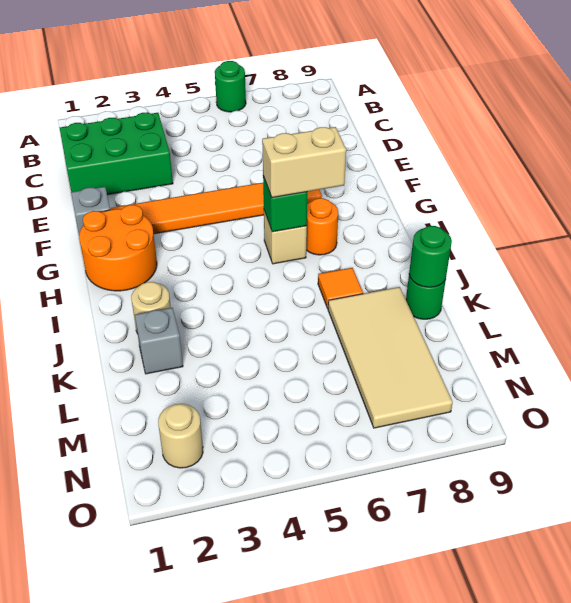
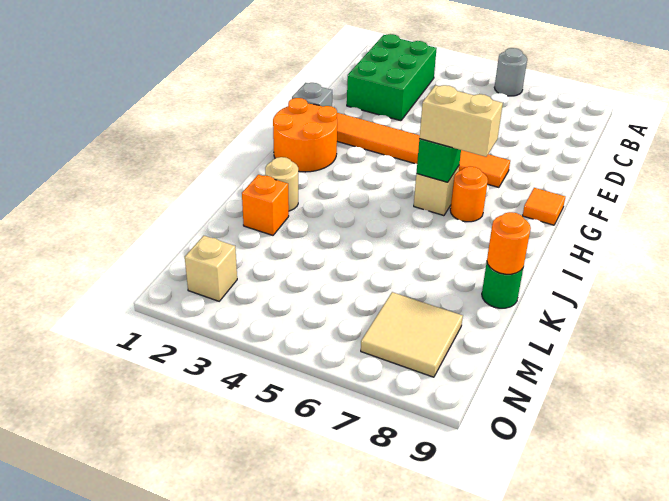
green round brick A6 level 1 -> grey round brick A6 level 1
green brick C1:D3 level 1 -> green brick B2:D3 level 1
orange tile J7 level 1 -> orange tile G9 level 1
grey brick K2 level 1 -> orange brick K2 level 1
tan tile K7:N8 level 1 -> tan tile M7:N8 level 1
green round brick K9 level 2 -> orange round brick K9 level 2
tan round brick N2 level 1 -> tan brick N2 level 1

